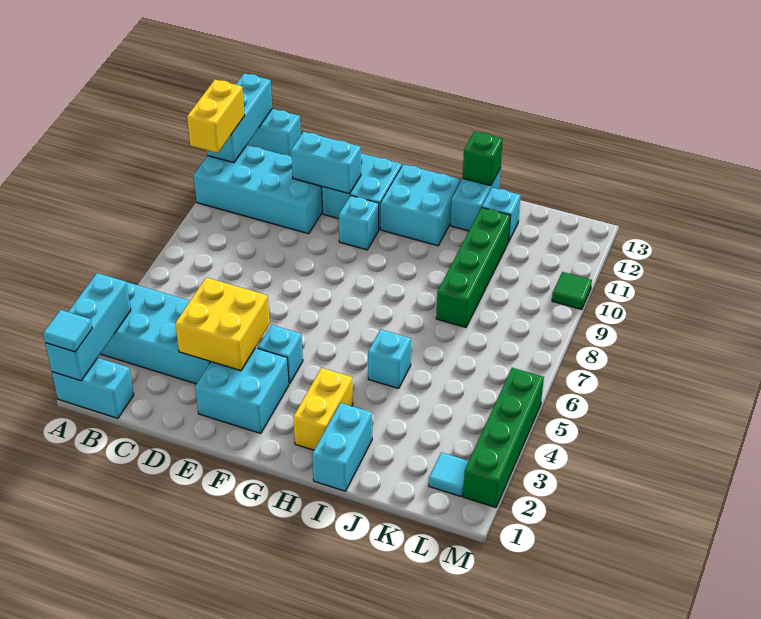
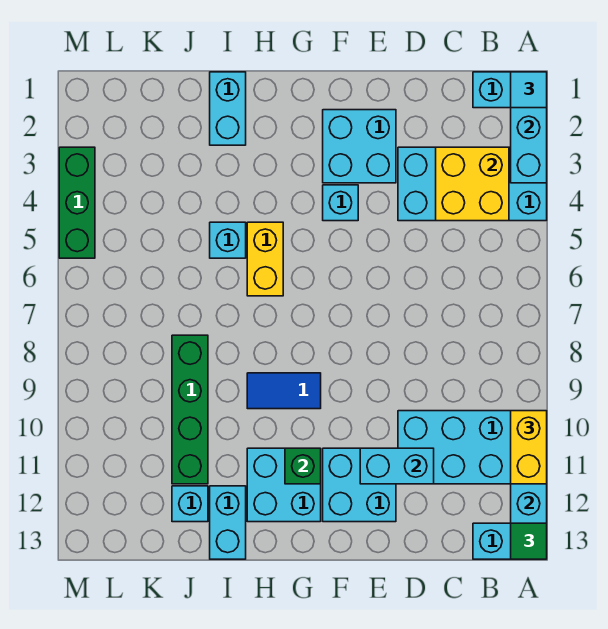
yellow brick D3:E4 level 2 -> yellow brick B3:C4 level 2
cyan brick F10 level 1 -> none
none -> blue tile G9:H9 level 1
yellow brick H2:H3 level 1 -> yellow brick H5:H6 level 1
green brick I13 level 2 -> green brick G11 level 2
cyan tile L2 level 1 -> none
green brick M2:M5 level 1 -> green brick M3:M5 level 1
green tile M10 level 1 -> green tile A13 level 3

